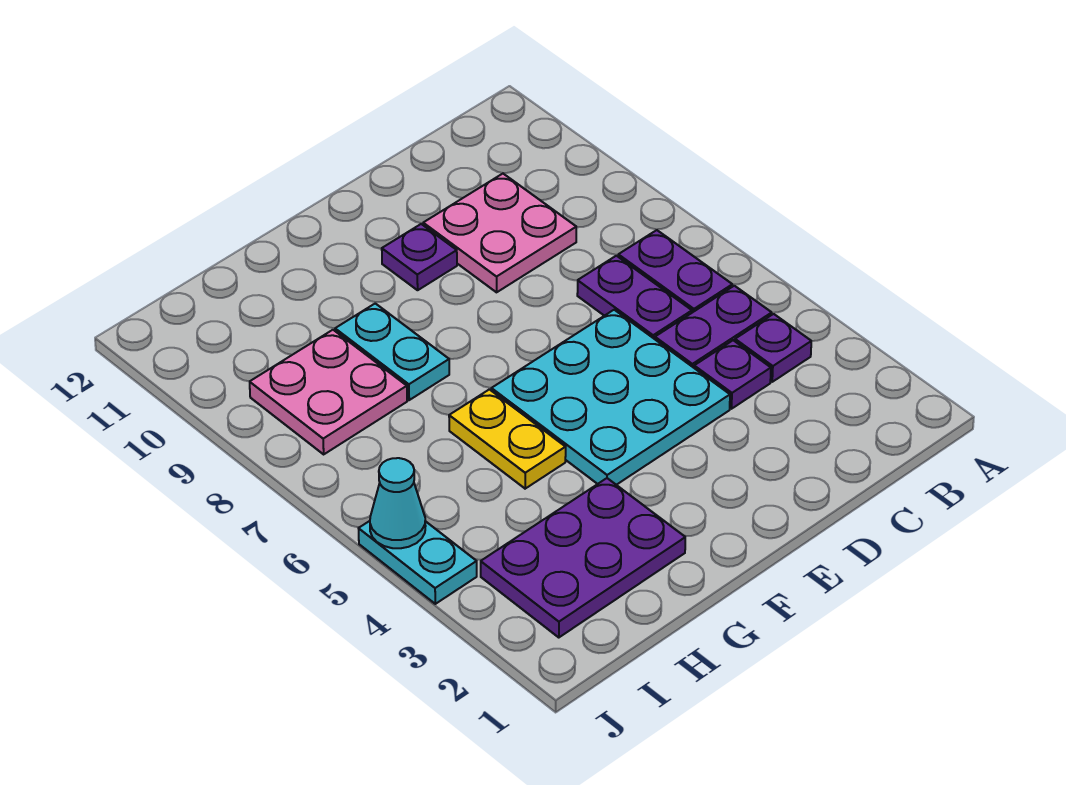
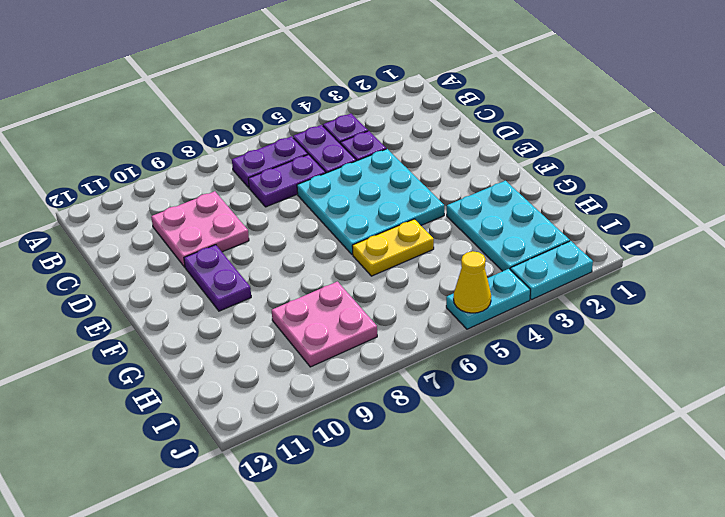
purple plate E10 level 1 -> purple plate E10:F10 level 1
purple plate G2:I3 level 1 -> cyan plate G2:I3 level 1
cyan plate G8:G9 level 1 -> cyan plate J2:J3 level 1
cyan cone J5 level 2 -> yellow cone J5 level 2

